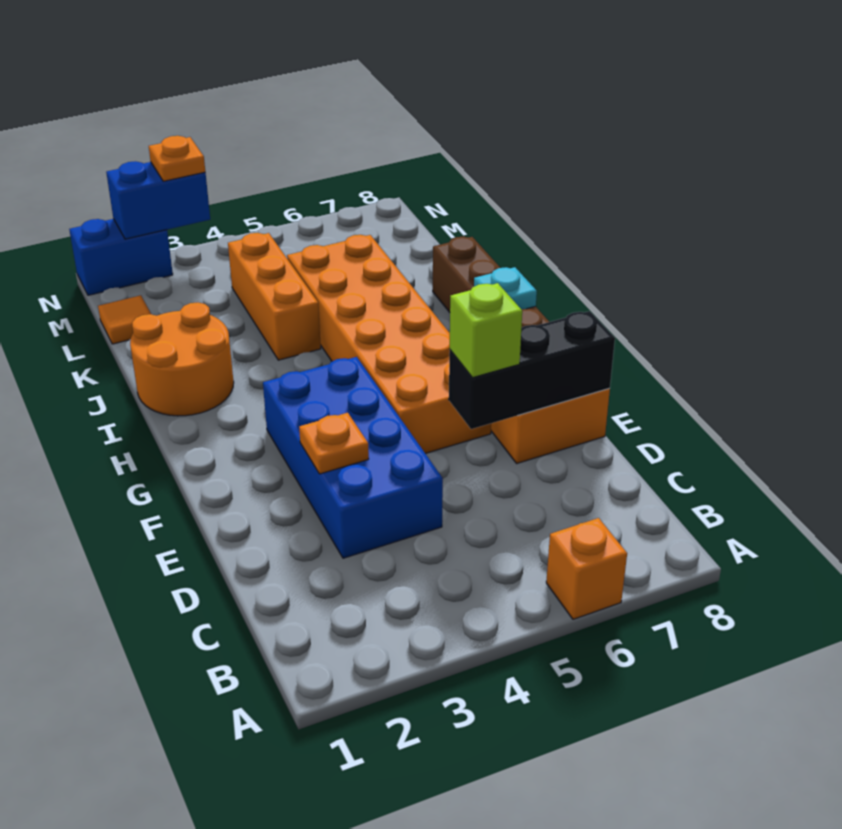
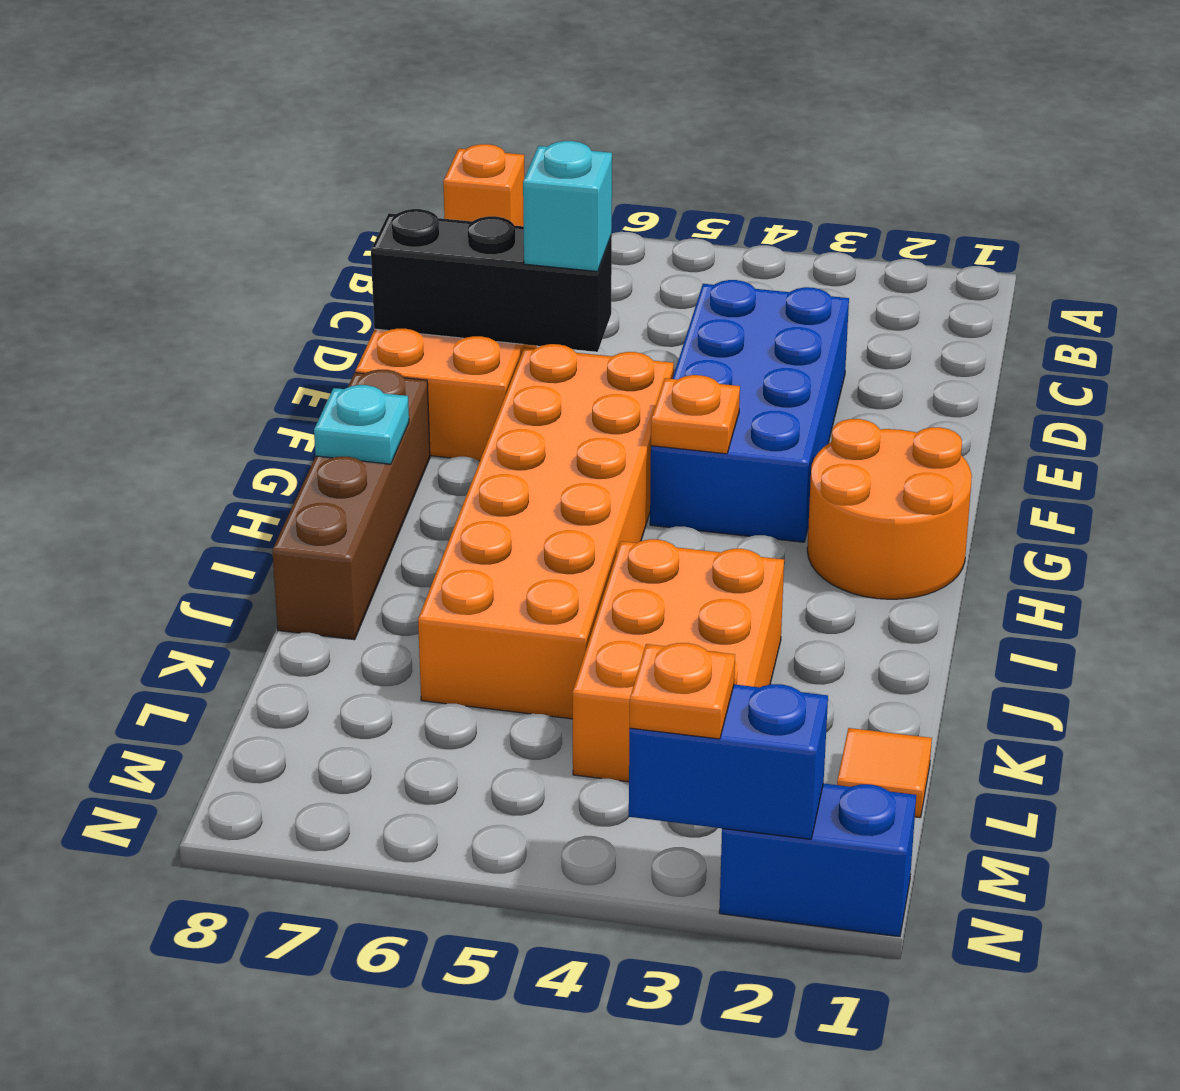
orange brick A6 level 1 -> orange brick A8 level 1
orange plate E3 level 2 -> orange plate G4 level 2
lime brick E6 level 3 -> cyan brick E6 level 3
orange round brick I1:J2 level 1 -> orange round brick G1:H2 level 1
orange brick J4:L4 level 1 -> orange brick J3:L4 level 1

